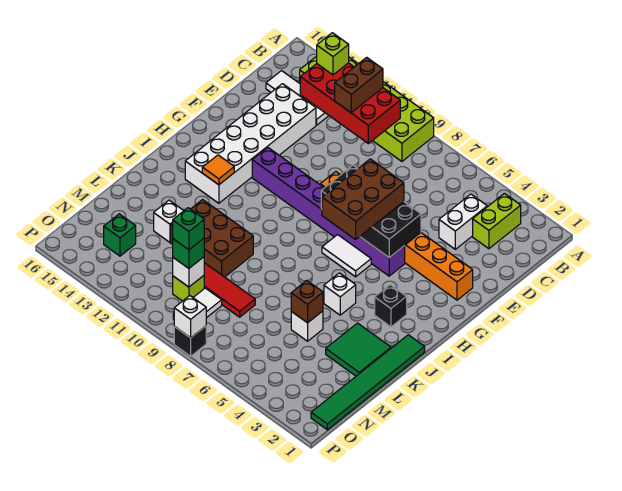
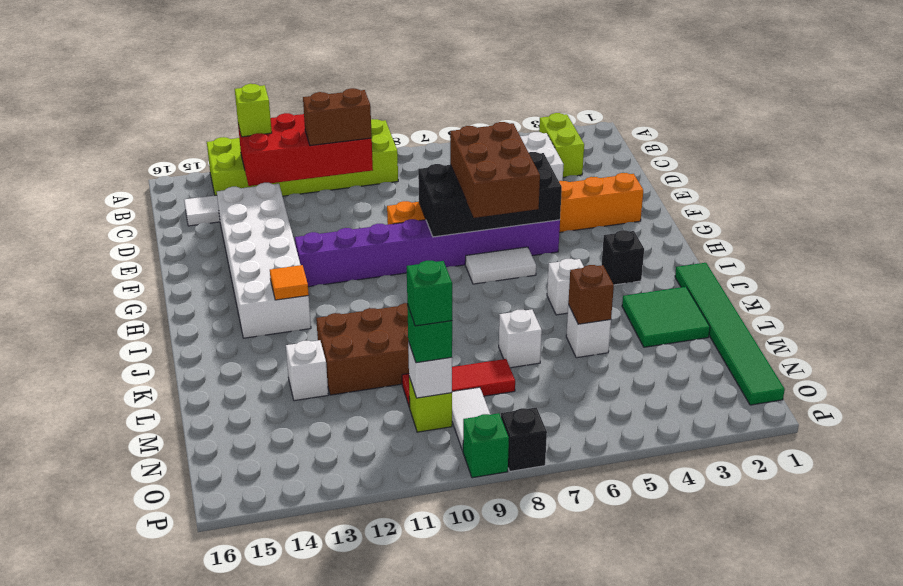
brown brick B11:C11 level 3 -> brown brick C10:C11 level 3
green brick N14 level 1 -> green brick P9 level 1
white brick P8 level 2 -> white brick L7 level 1

